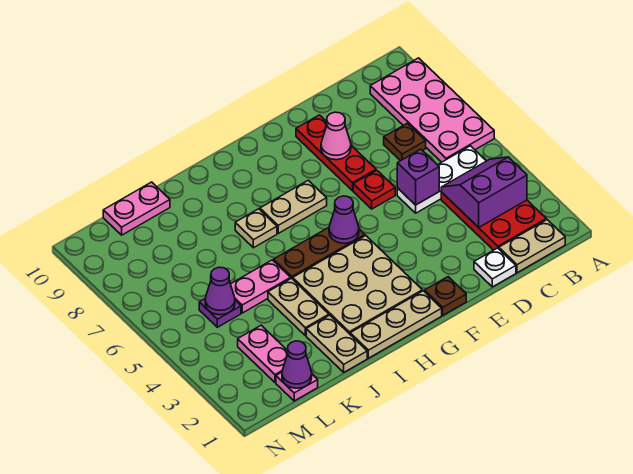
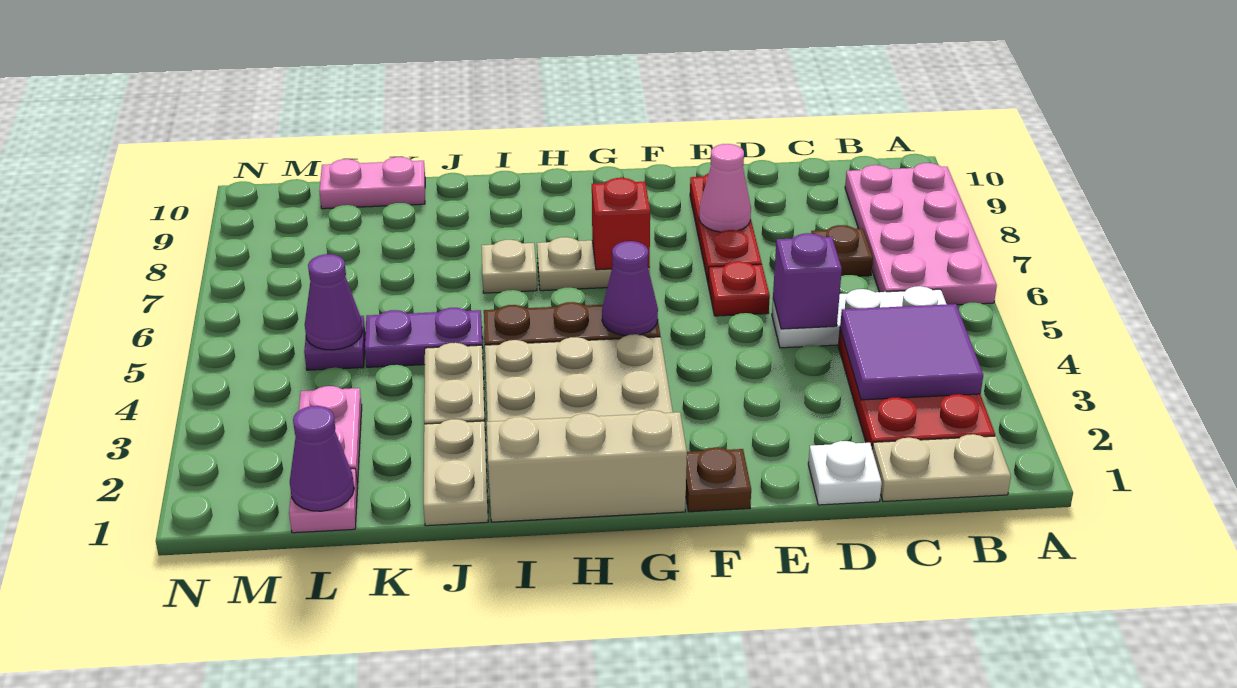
purple slope B3:C4 level 2 top 3 -> purple tile B3:C4 level 2
tan plate G1:I1 level 1 -> tan brick G1:I1 level 1
none -> red brick G7 level 2
pink plate J5:K5 level 1 -> purple plate J5:K5 level 1

